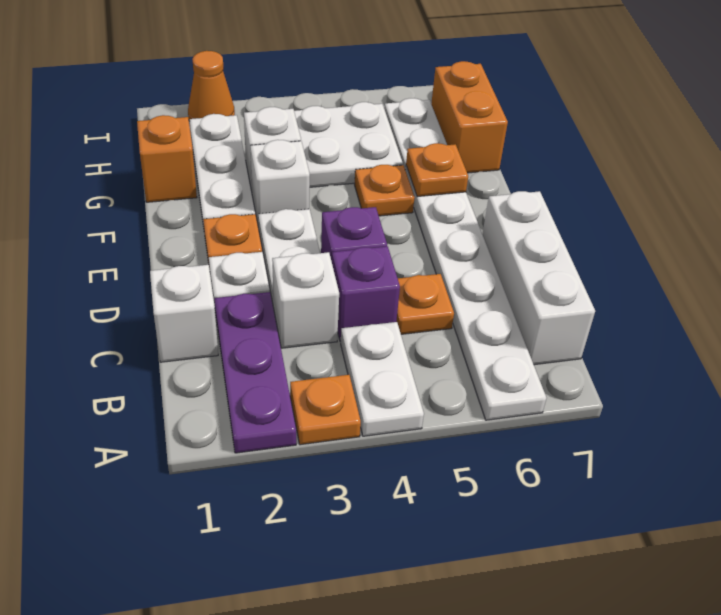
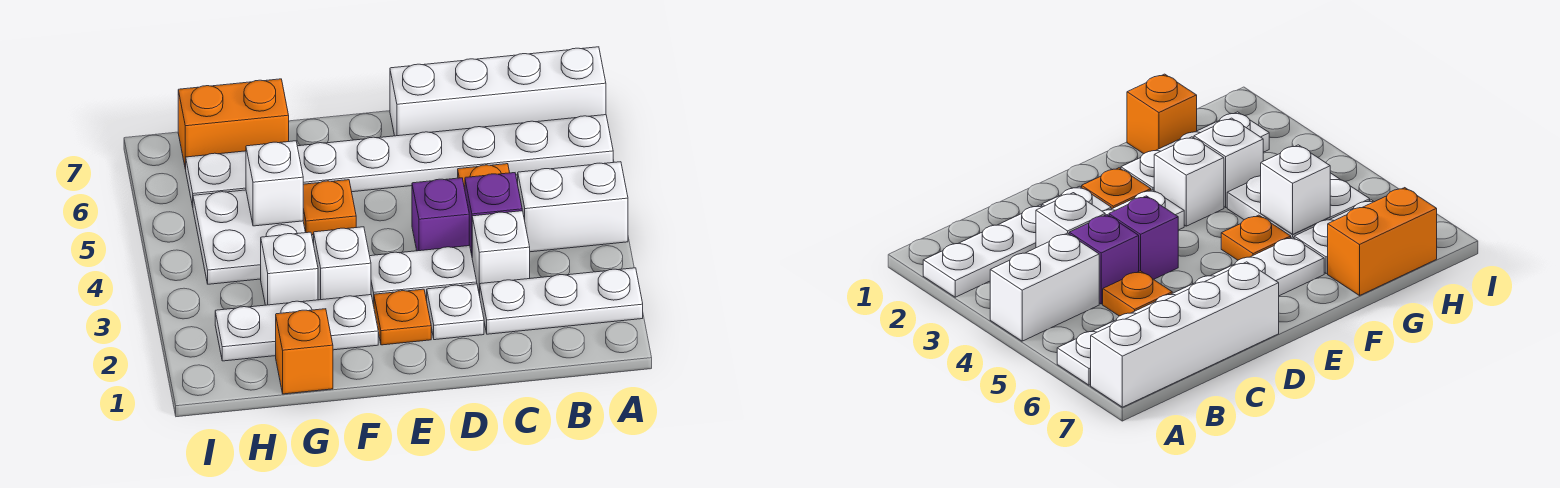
purple plate A2:C2 level 1 -> white plate A2:C2 level 1
orange plate A3 level 1 -> none
white plate A4:B4 level 1 -> white brick A4:B4 level 1
white brick B7:D7 level 1 -> white brick A7:D7 level 1
white brick C1 level 1 -> white brick G5 level 2
orange plate F6 level 2 -> none
orange cone I2 level 1 -> none

